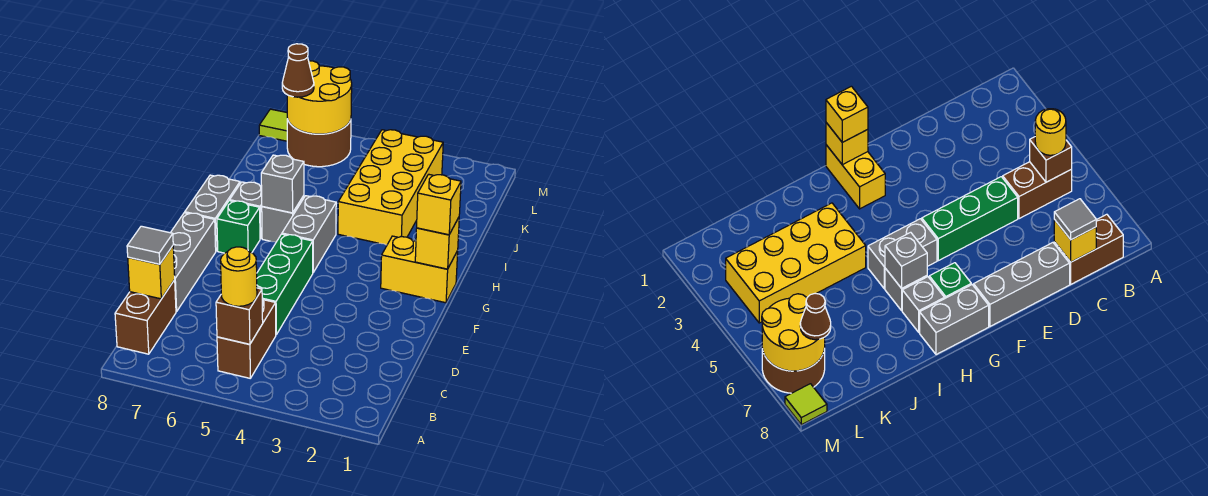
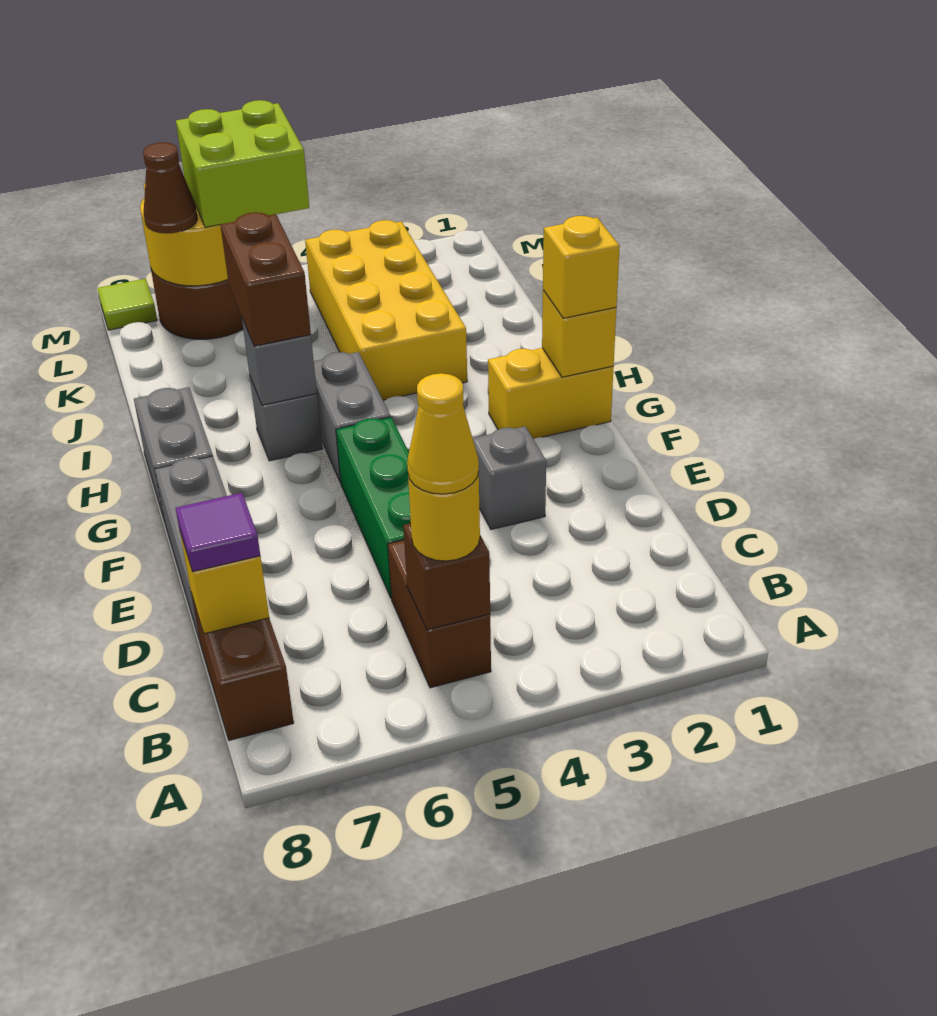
none -> yellow cone B5 level 4
grey tile C8 level 3 -> purple tile C8 level 3
green brick G7 level 1 -> none
none -> brown brick H6:I6 level 3
grey brick H7 level 1 -> grey brick E3 level 1
none -> lime brick L5:M6 level 3

